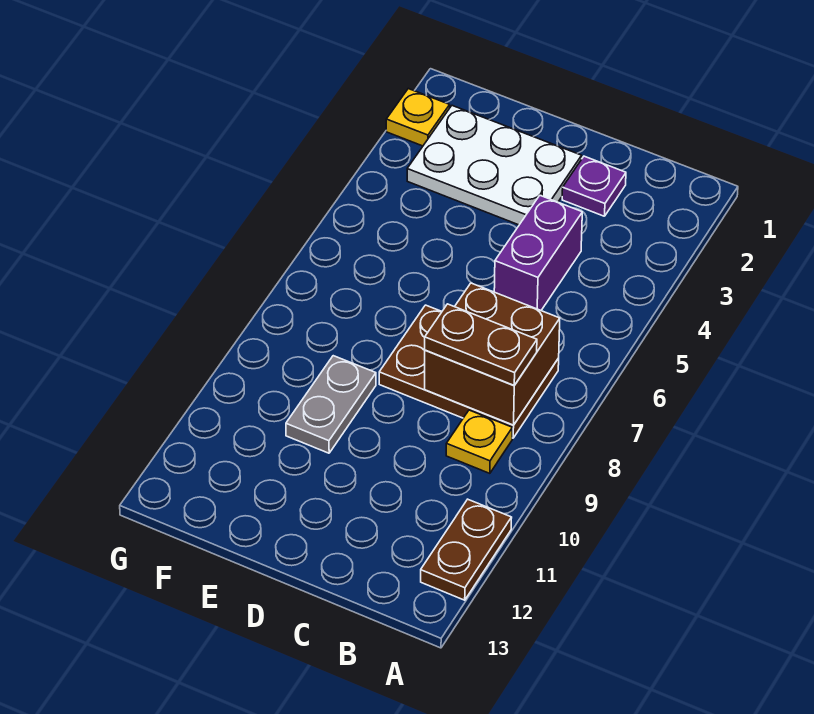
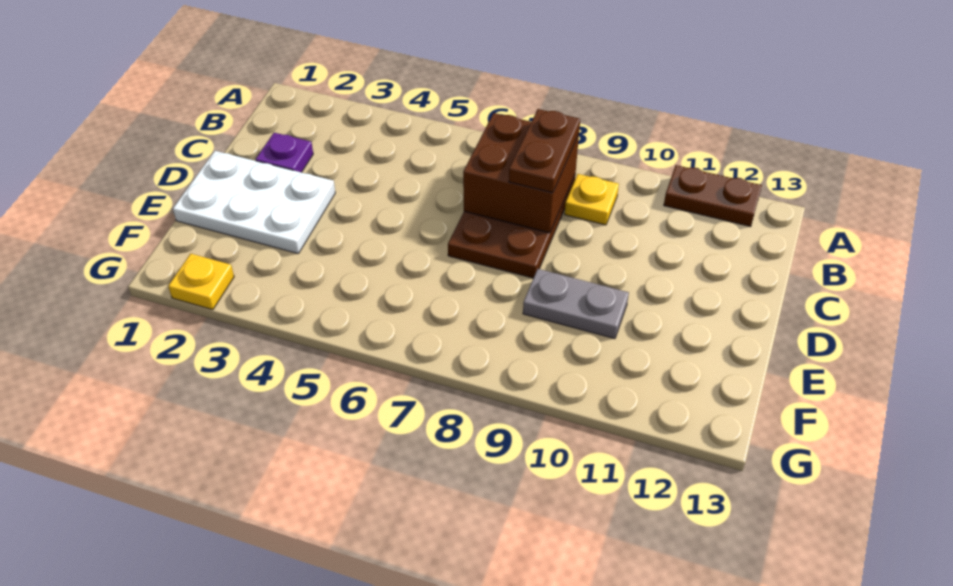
purple brick C4:C5 level 1 -> none
white plate D2:F3 level 1 -> white plate D1:E3 level 1

